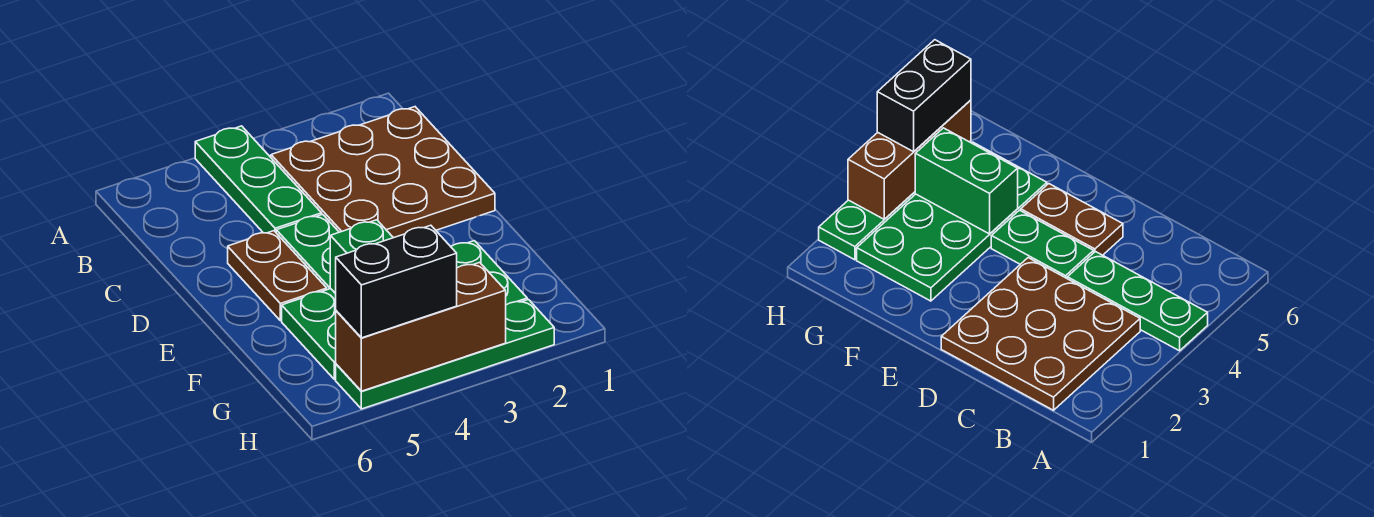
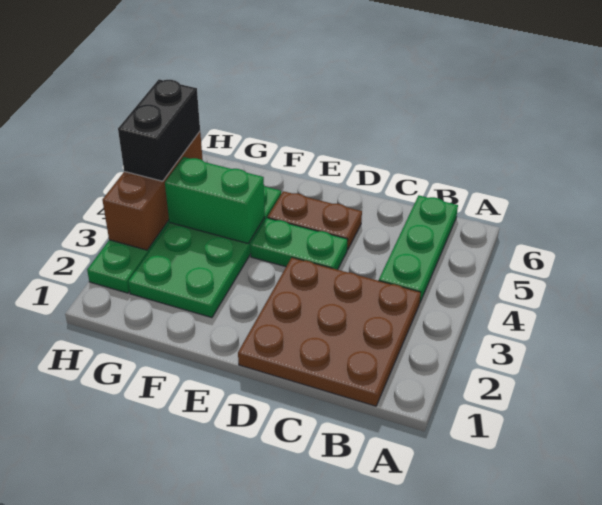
green plate A4:C4 level 1 -> green plate B4:B6 level 1

